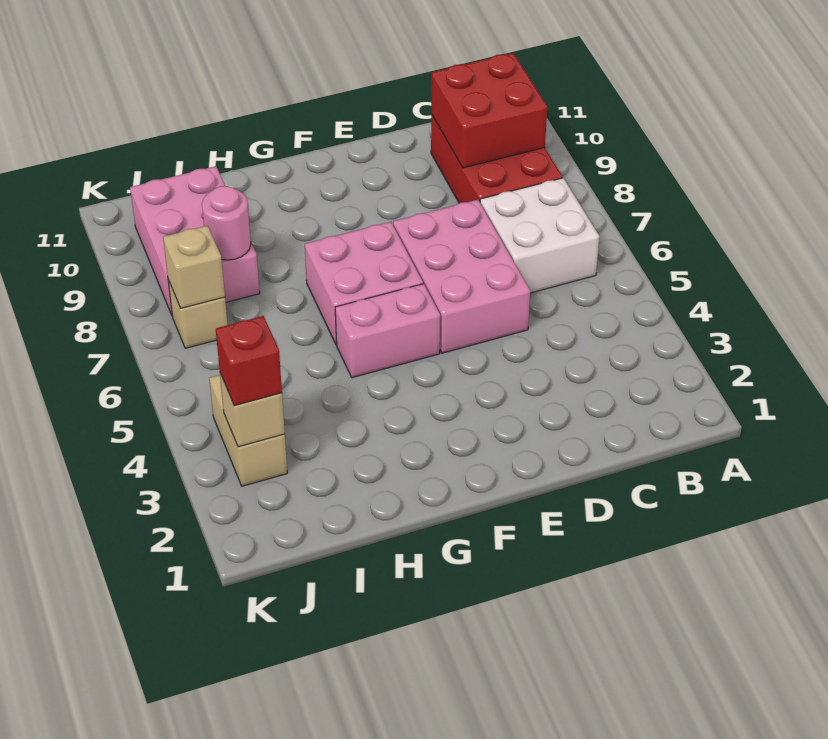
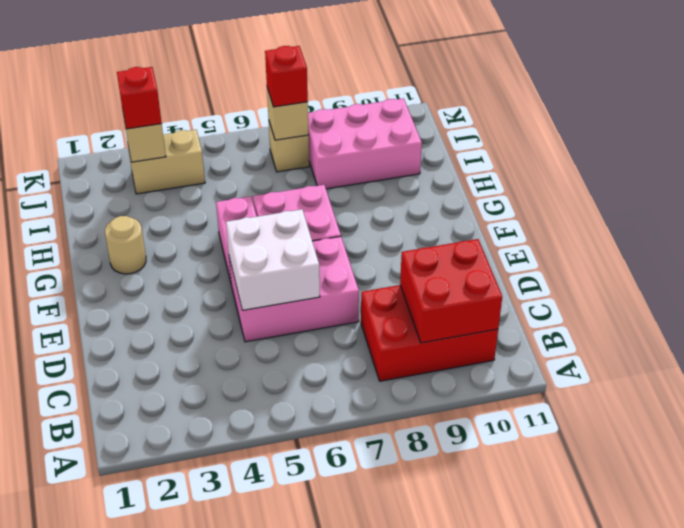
white brick B6:C7 level 1 -> white brick D5:E6 level 2
none -> tan round brick G2 level 1
pink round brick I8 level 2 -> none
none -> red brick J7 level 3

